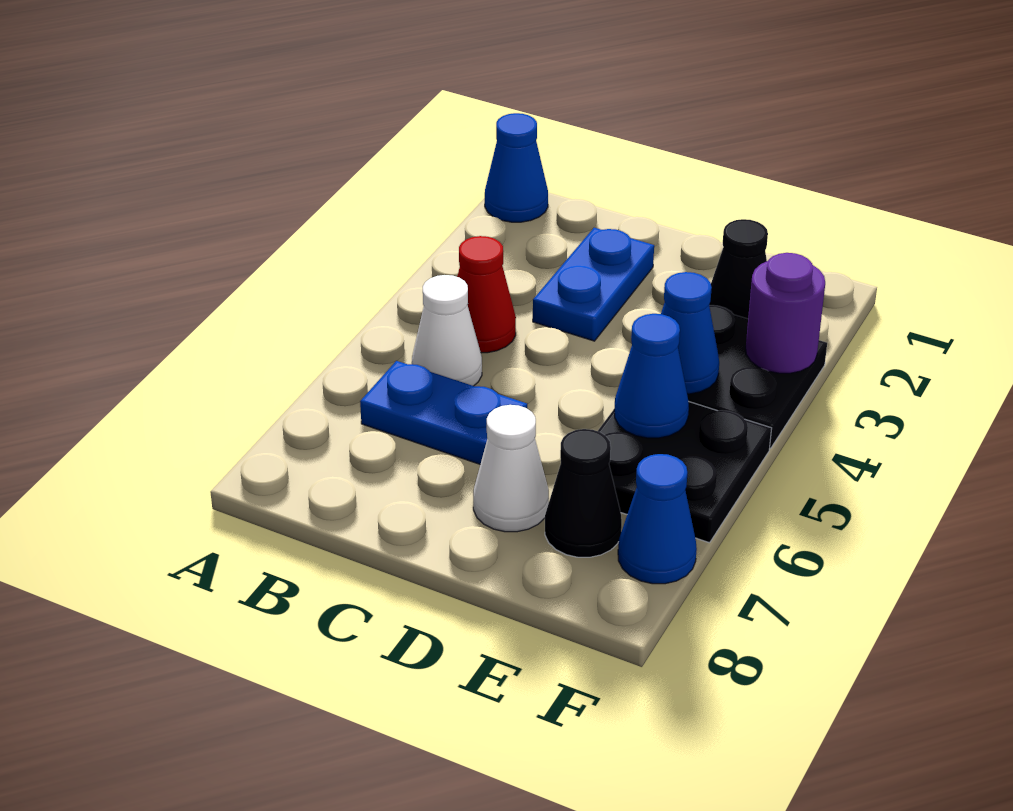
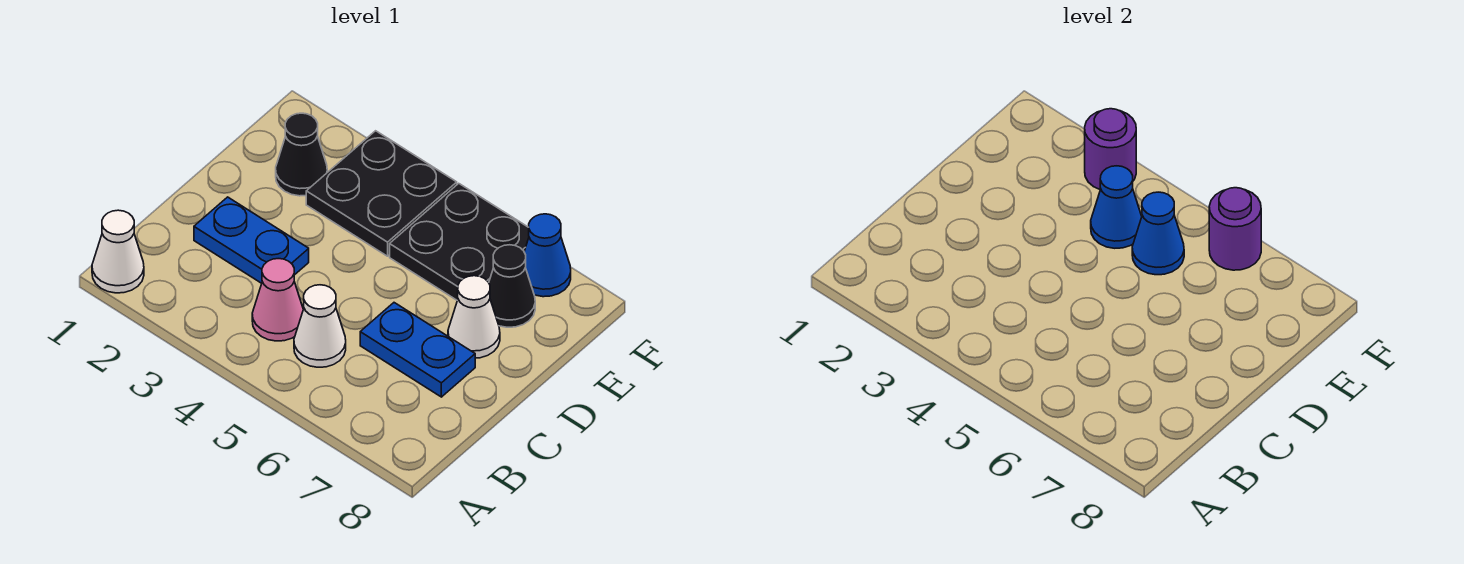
blue cone A1 level 1 -> white cone A1 level 1
red cone B4 level 1 -> pink cone B4 level 1
blue plate B6:C6 level 1 -> blue plate C6:C7 level 1
none -> purple round brick F6 level 2

